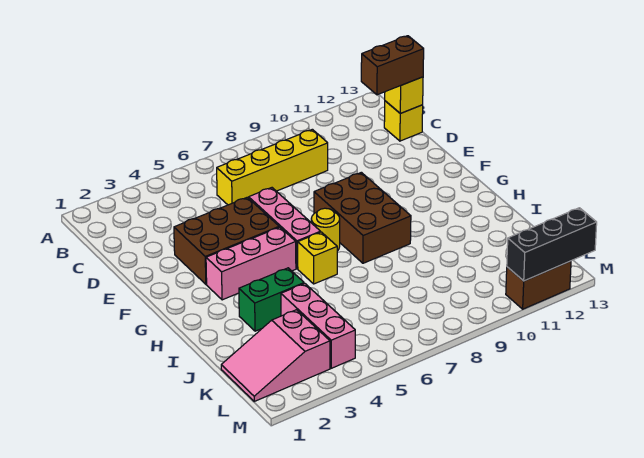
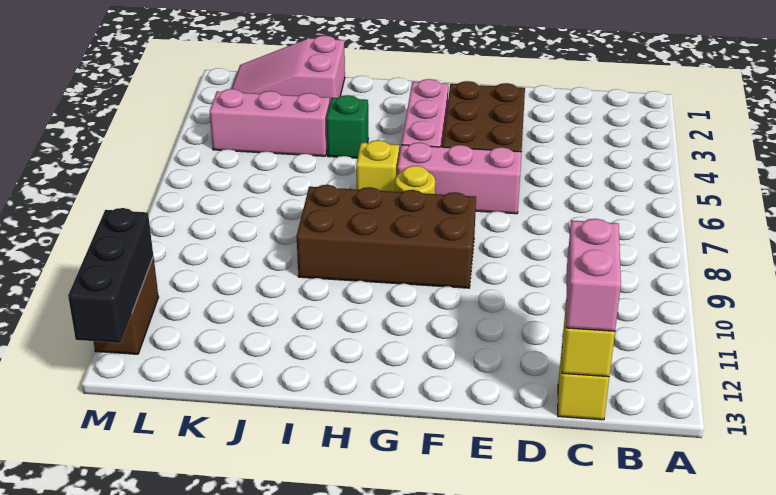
yellow brick C6:C9 level 1 -> none
brown brick C12:C13 level 3 -> pink brick C12:C13 level 3
brown brick F8:H9 level 1 -> brown brick F8:I9 level 1
green brick I3:I4 level 1 -> green brick I4 level 1
pink slope K1:L3 level 1 top 3 -> pink slope J1:L2 level 1 top J

